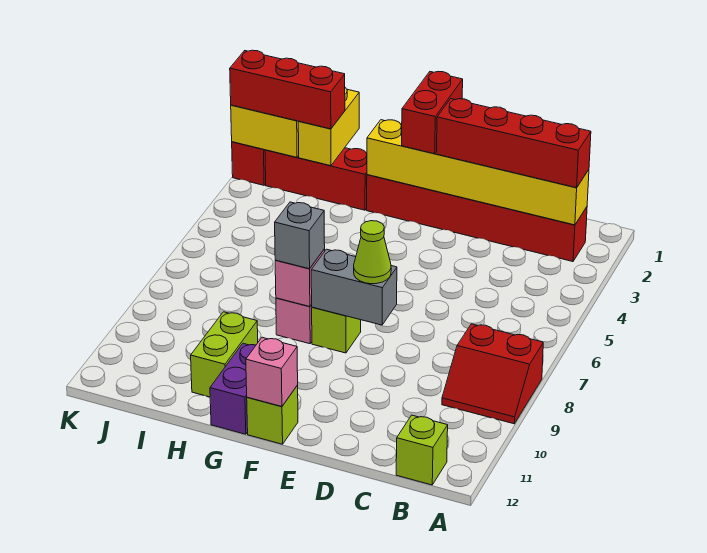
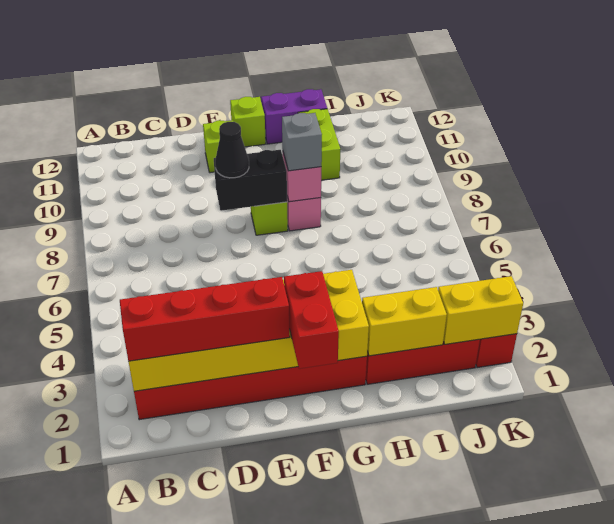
red slope A8:B9 level 1 top 8 -> none
yellow brick B2:G2 level 2 -> yellow brick B2:G3 level 2
lime brick B12 level 1 -> lime brick E11 level 1
grey brick E8:F8 level 2 -> black brick E8:F8 level 2
lime cone E8 level 3 -> black cone E8 level 3
pink brick F12 level 2 -> none
purple brick G11:G12 level 1 -> purple brick G12:H12 level 1
yellow brick I1:I2 level 2 -> yellow brick H2:I2 level 2
red brick I2:K2 level 3 -> none

